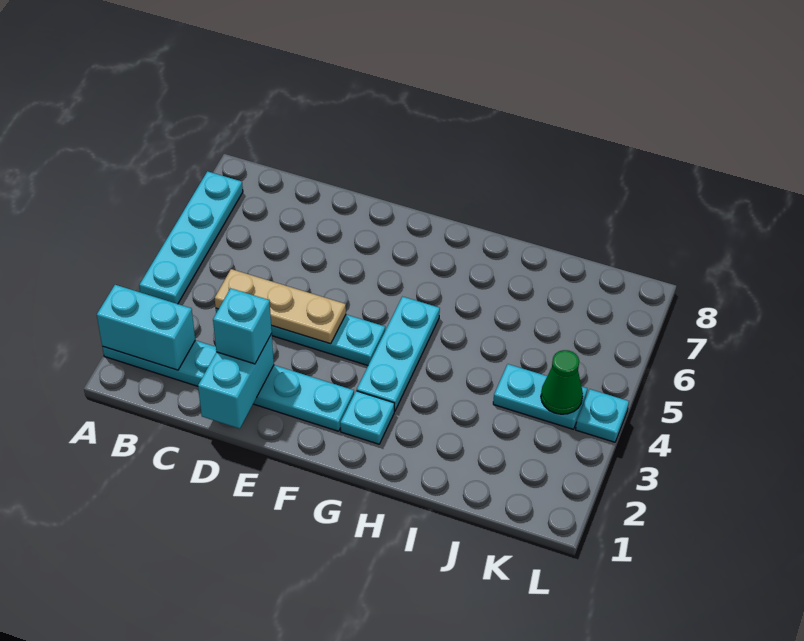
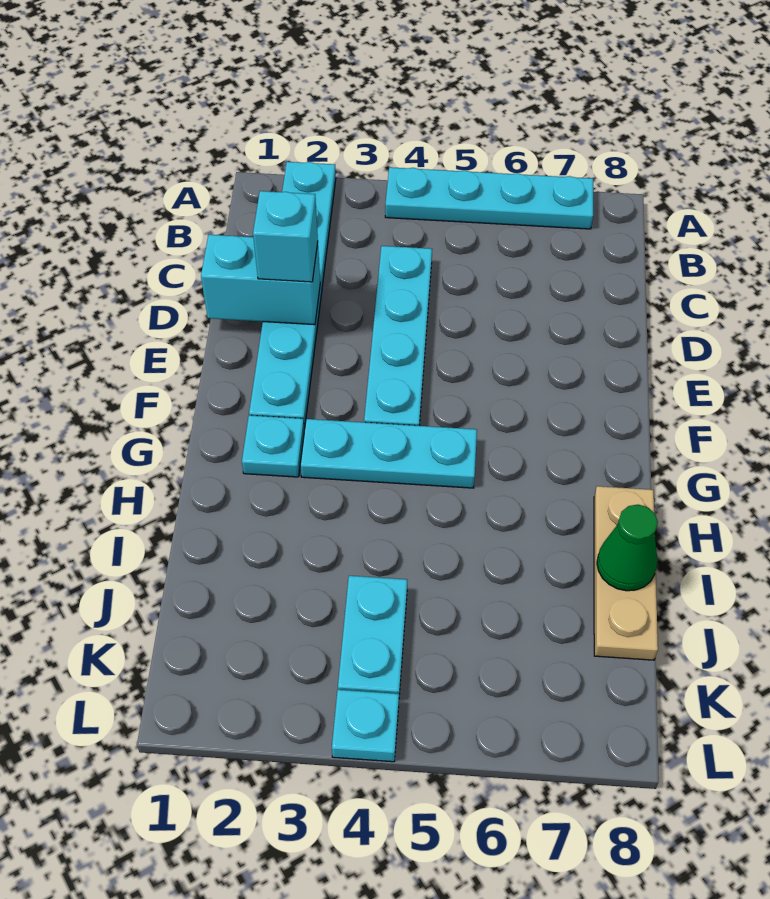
cyan brick A2:B2 level 2 -> none
tan plate C4:E4 level 2 -> tan plate H8:J8 level 1
green cone K4 level 2 -> green cone I8 level 2

